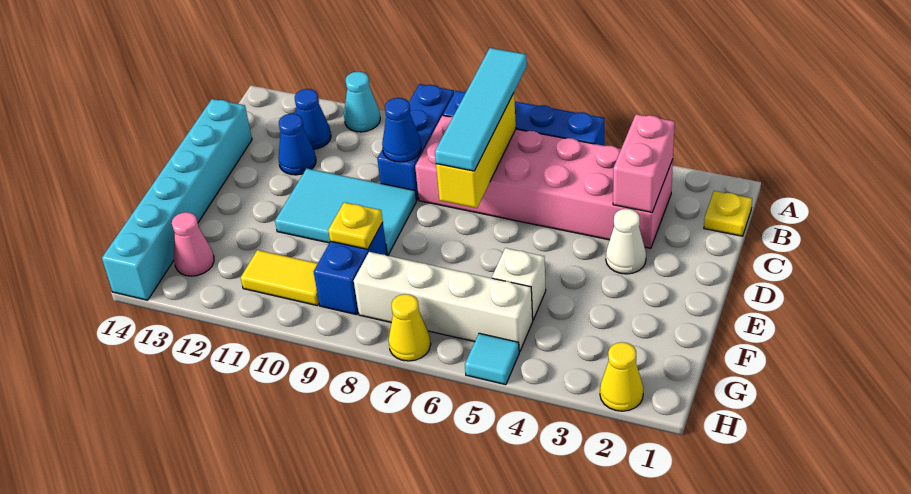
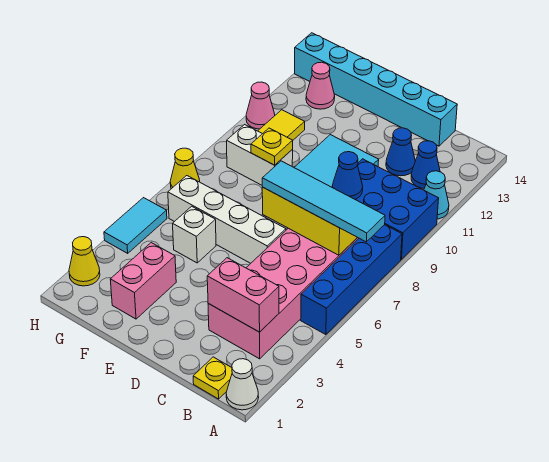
blue brick A9:C9 level 1 -> blue brick A9:C10 level 1
white cone D3 level 1 -> white cone A1 level 1
none -> pink brick F2:F3 level 1
blue brick F9:G9 level 1 -> white brick F9:G9 level 1
white brick G5:G8 level 1 -> white brick D6:G6 level 1
cyan tile H5 level 1 -> cyan tile H4:H5 level 1
none -> pink cone H11 level 1

